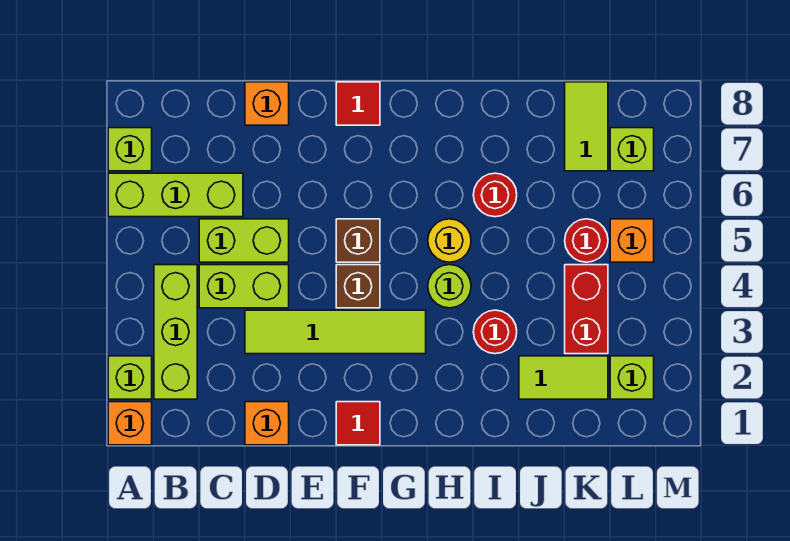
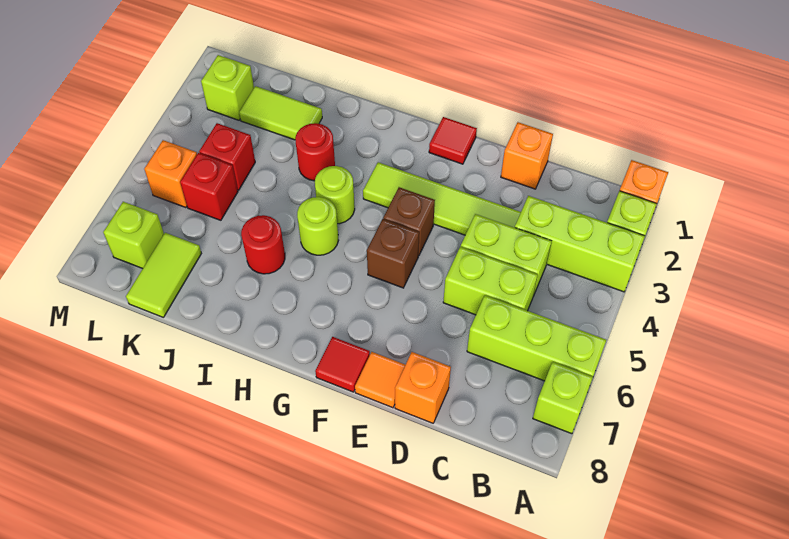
lime brick B2:B4 level 1 -> lime brick A3:C3 level 1
none -> orange tile E8 level 1
yellow round brick H5 level 1 -> lime round brick H5 level 1
red brick K3:K4 level 1 -> red brick K4 level 1
red round brick K5 level 1 -> red brick K5 level 1

